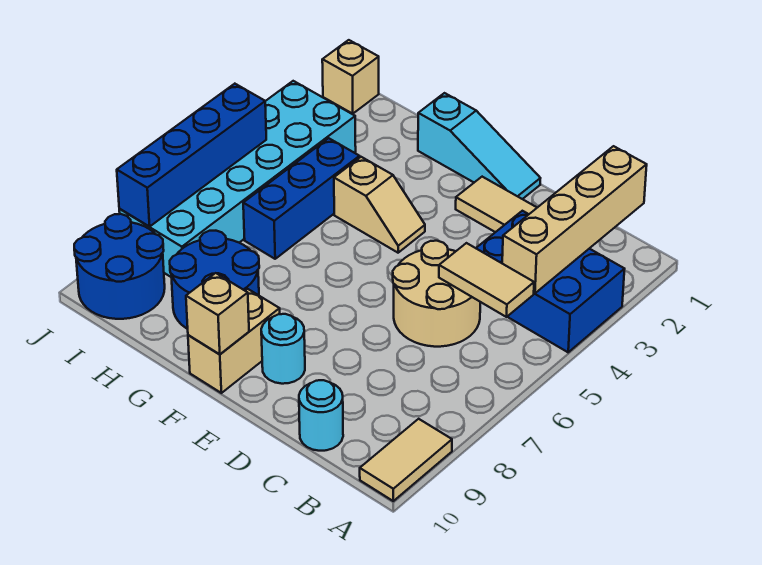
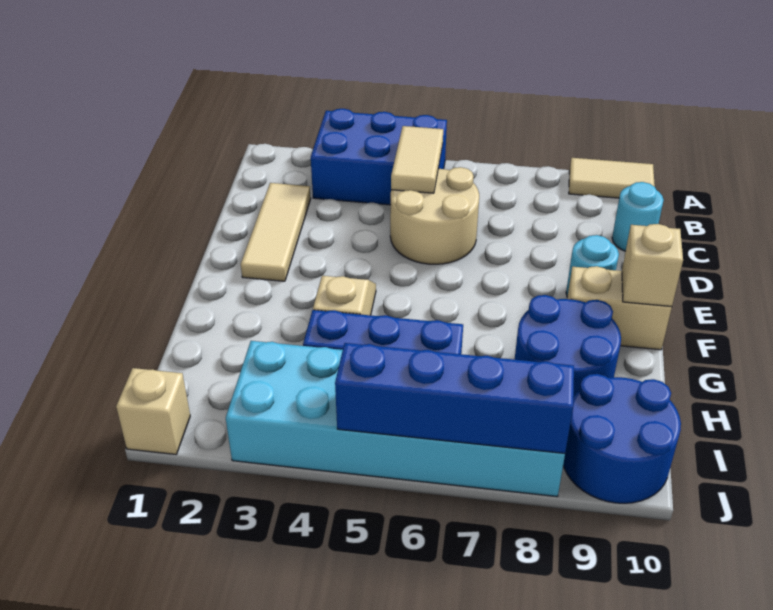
blue brick A3:C4 level 1 -> blue brick A3:B5 level 1
tan brick B1:B4 level 2 -> none
cyan slope E1:G1 level 1 top G -> none

